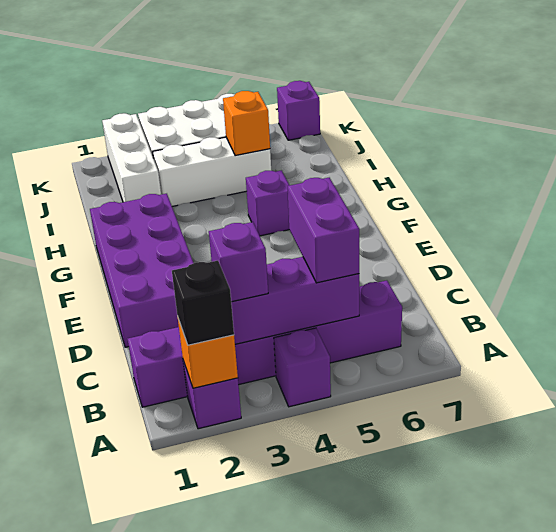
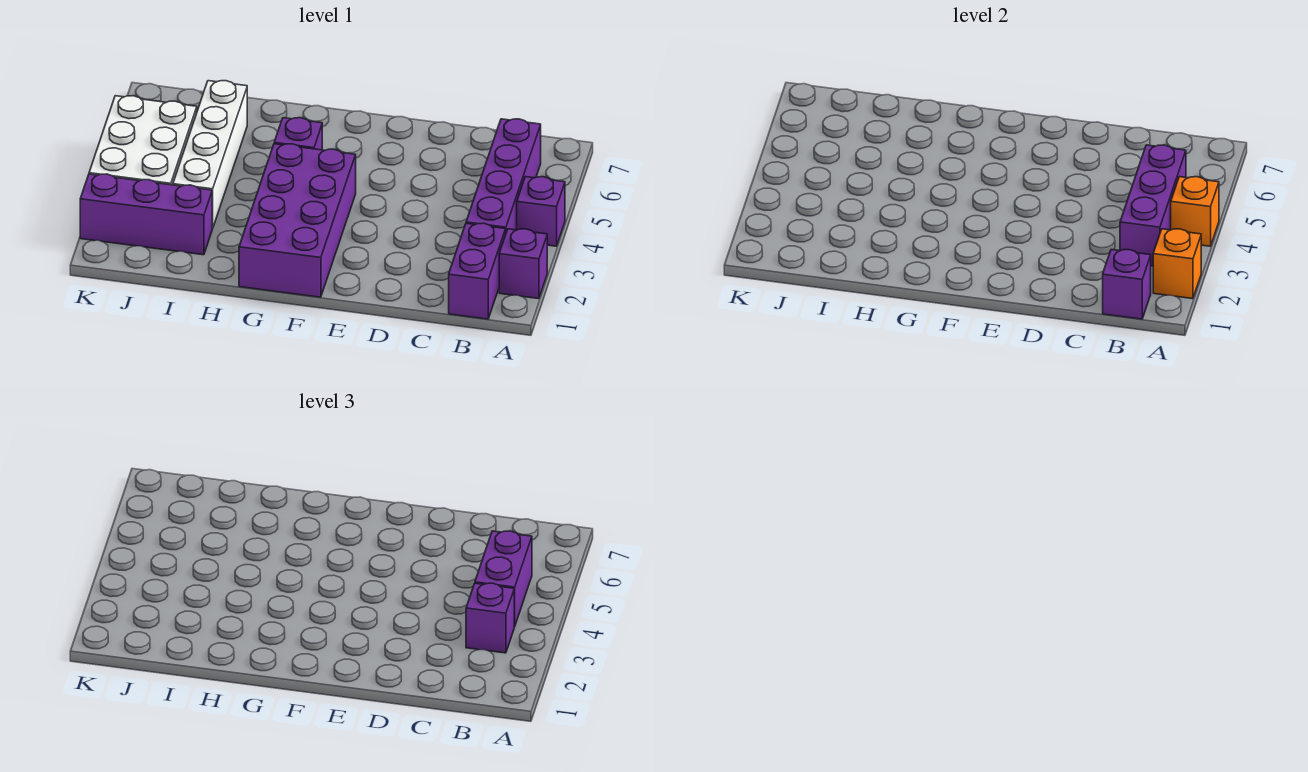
black brick A2 level 3 -> none
purple brick B5:C5 level 3 -> purple brick B4:B5 level 3
purple brick D1:G2 level 1 -> purple brick F1:G4 level 1
white brick I2:K2 level 1 -> purple brick I2:K2 level 1
white brick I3:I5 level 1 -> white brick I3:I6 level 1
orange brick I5 level 2 -> orange brick A4 level 2
purple brick K7 level 1 -> purple brick B1 level 2

